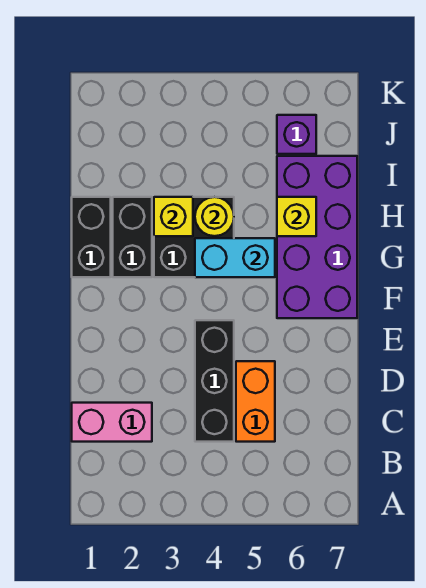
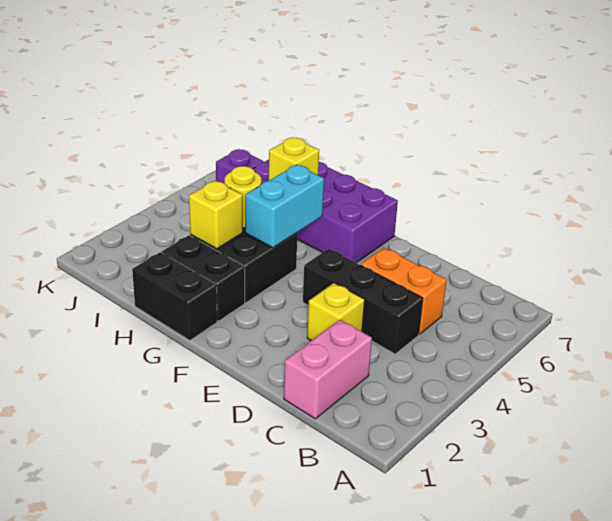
none -> yellow brick D3 level 1

